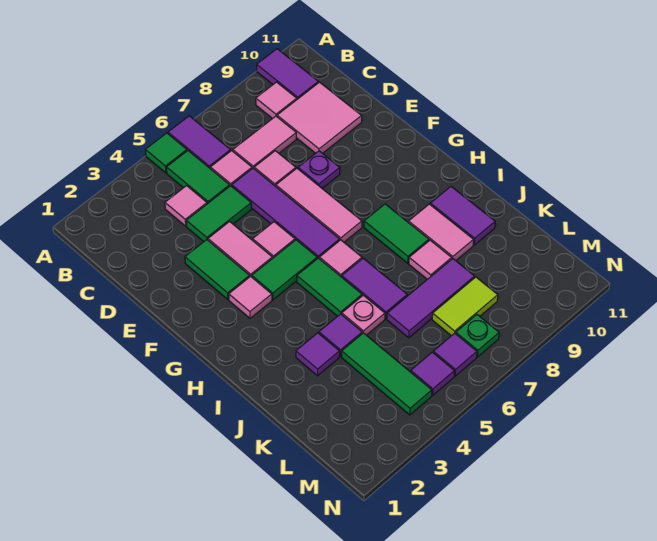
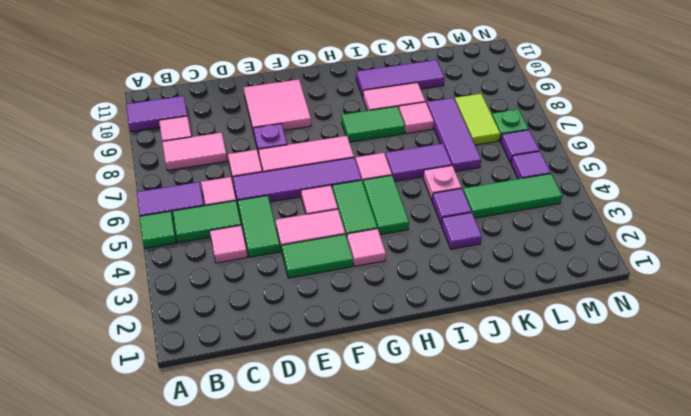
pink tile C7:C8 level 1 -> pink tile B8:C8 level 1
pink tile C9:D10 level 1 -> pink tile E9:F10 level 1
green tile H5:I5 level 1 -> green tile H4:H5 level 1
purple tile I10:J10 level 1 -> purple tile I10:K10 level 1

